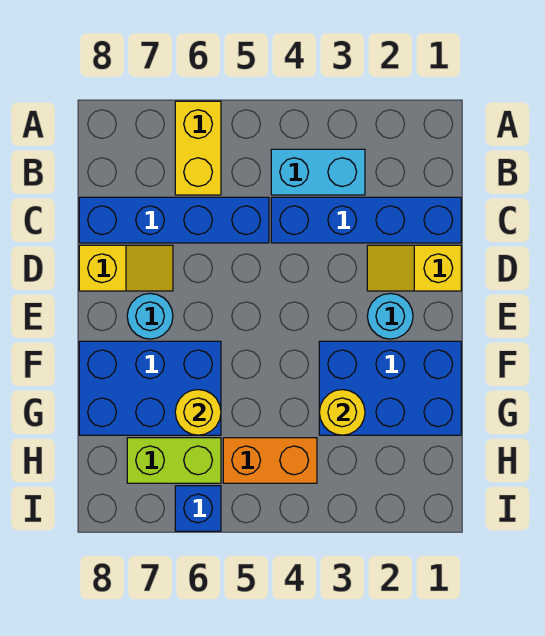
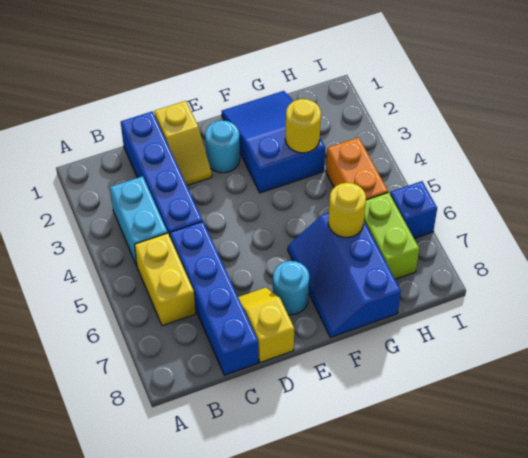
yellow brick A6:B6 level 1 -> yellow brick B5:B6 level 1
blue brick F1:G3 level 1 -> blue slope F1:G3 level 1 top 3
blue brick F6:G8 level 1 -> blue slope F6:G8 level 1 top G

